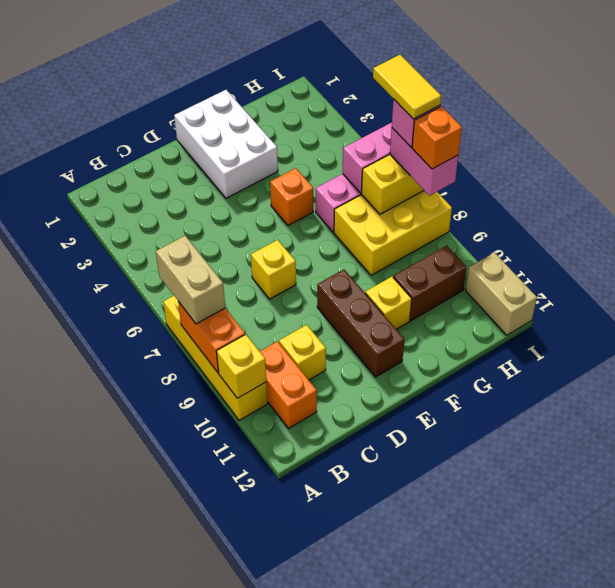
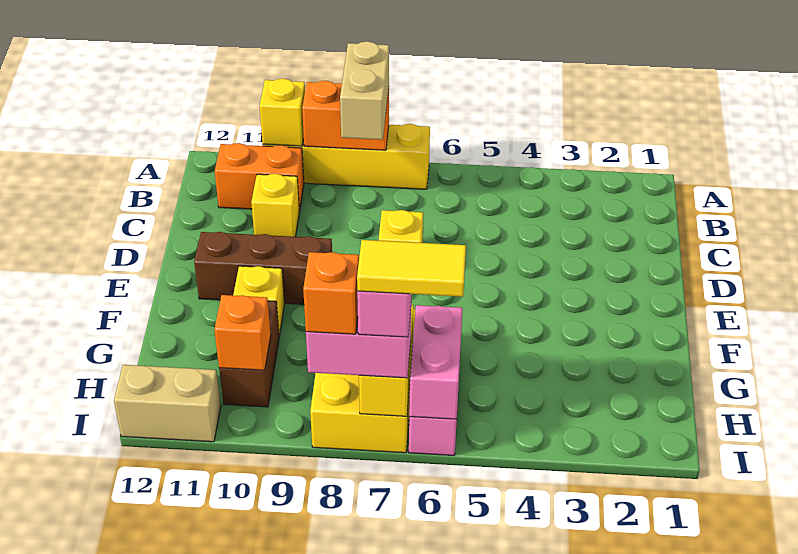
tan brick A7:A8 level 3 -> tan brick A8:B8 level 3
white brick E1:F3 level 1 -> none
orange brick F5 level 1 -> orange brick H10 level 2

